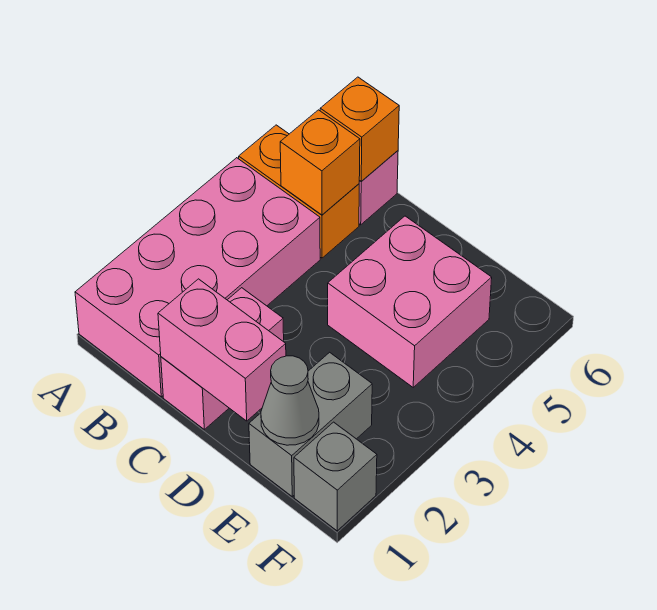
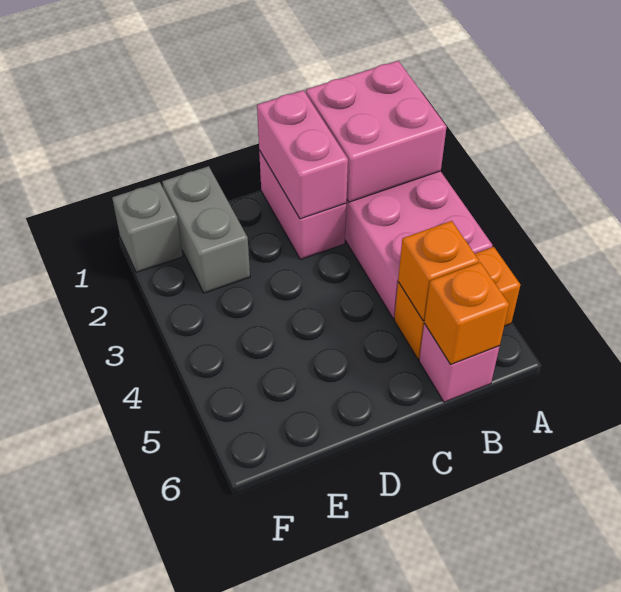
pink brick C1:D1 level 2 -> pink brick C1:C2 level 2
pink brick D4:E5 level 1 -> pink brick A1:B2 level 2
grey cone E1 level 2 -> none

